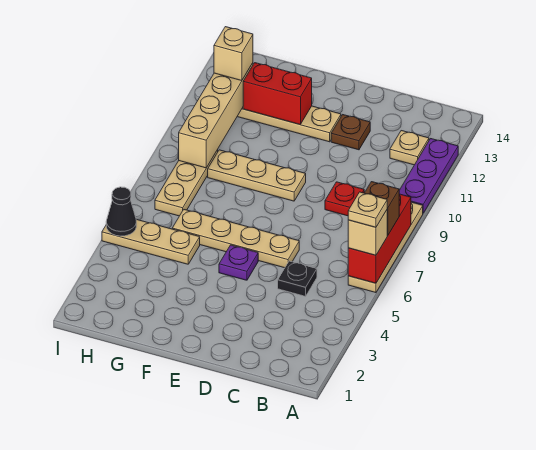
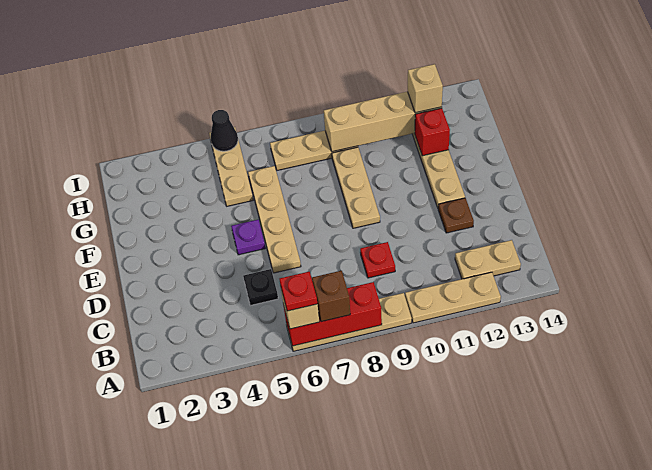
tan plate A6 level 4 -> red plate A6 level 4
purple plate A10:A12 level 1 -> tan plate A10:A12 level 1
tan plate B12 level 1 -> tan plate B12:B13 level 1
red brick F12:G12 level 2 -> red brick G12 level 2

